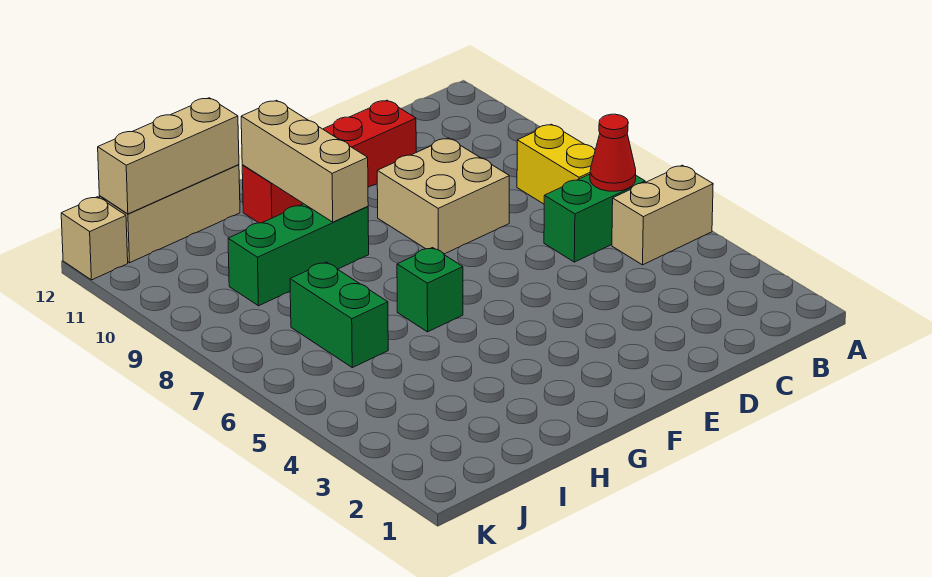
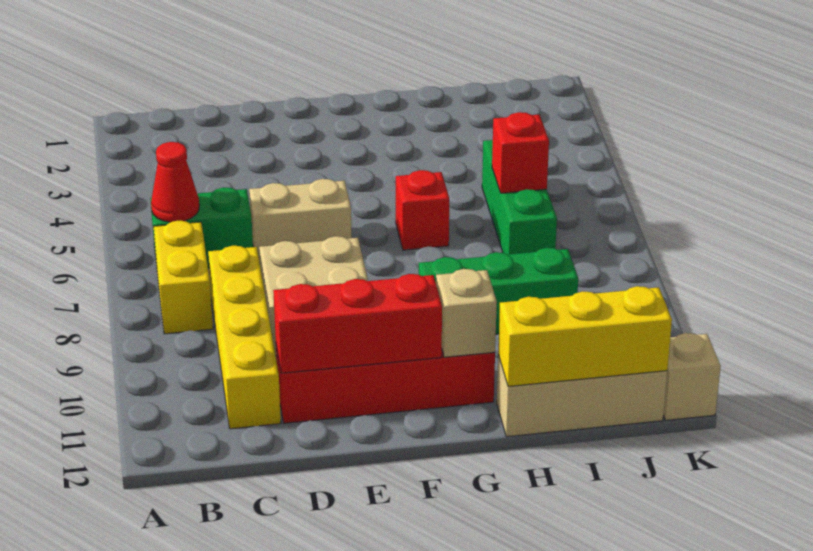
tan brick A5:B5 level 1 -> tan brick D6:E6 level 1
none -> yellow brick C8:C11 level 1
none -> red brick D11:F11 level 2
green brick G6 level 1 -> red brick G6 level 1
tan brick G9:G11 level 2 -> tan brick G11 level 2
tan brick H12:J12 level 2 -> yellow brick H12:J12 level 2
green brick I6:I7 level 1 -> green brick I5:I7 level 1
none -> red brick I6 level 2

